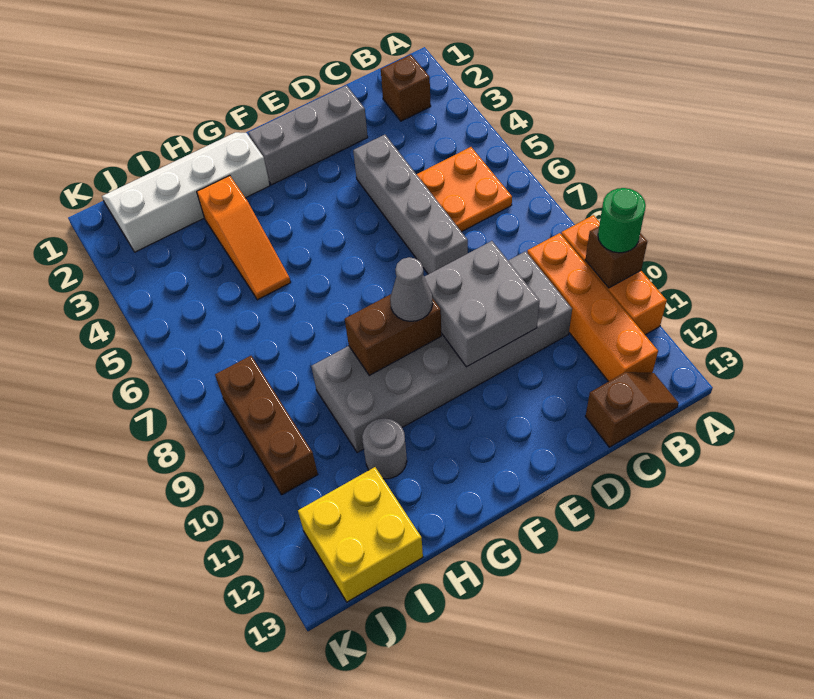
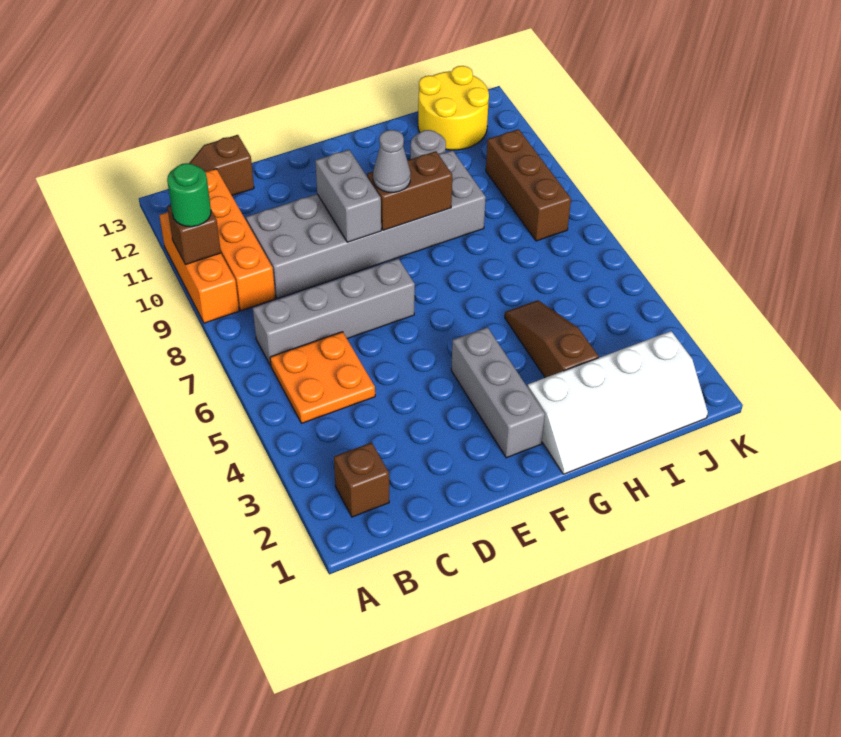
grey brick D2:F2 level 1 -> grey brick F2:F4 level 1
grey brick D4:D7 level 1 -> grey brick B7:E7 level 1
grey brick D9:E10 level 2 -> grey brick E9:E10 level 2
orange slope H3:H5 level 1 top 3 -> brown slope H3:H5 level 1 top 3
yellow brick I12:J13 level 1 -> yellow round brick I12:J13 level 1

